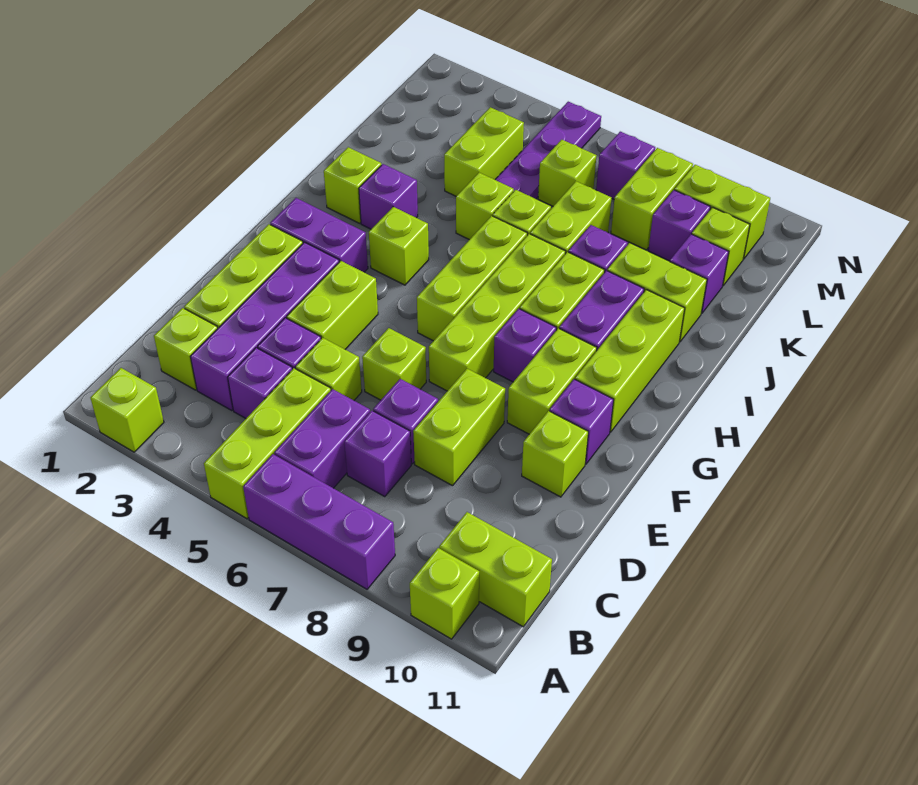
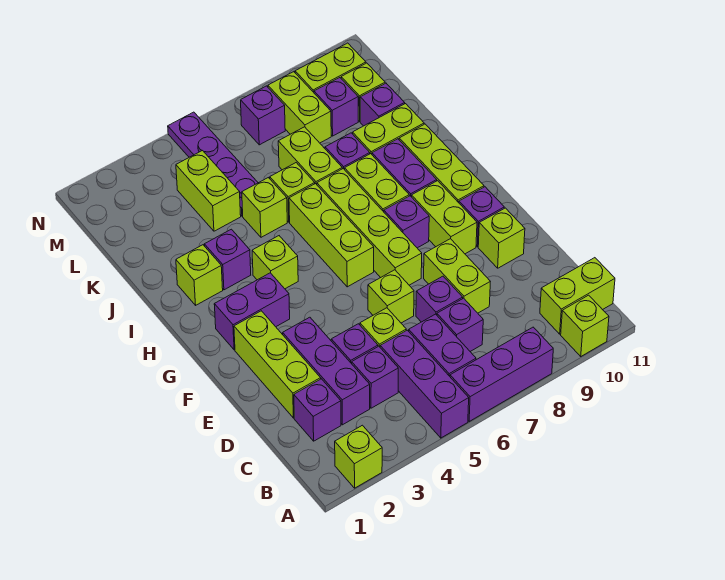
lime brick A5:C5 level 1 -> purple brick A5:C5 level 1
lime brick C2 level 1 -> purple brick C2 level 1
purple brick C3:F3 level 1 -> purple brick C3:E3 level 1
lime brick E4:F4 level 1 -> none
lime brick L6 level 1 -> none

